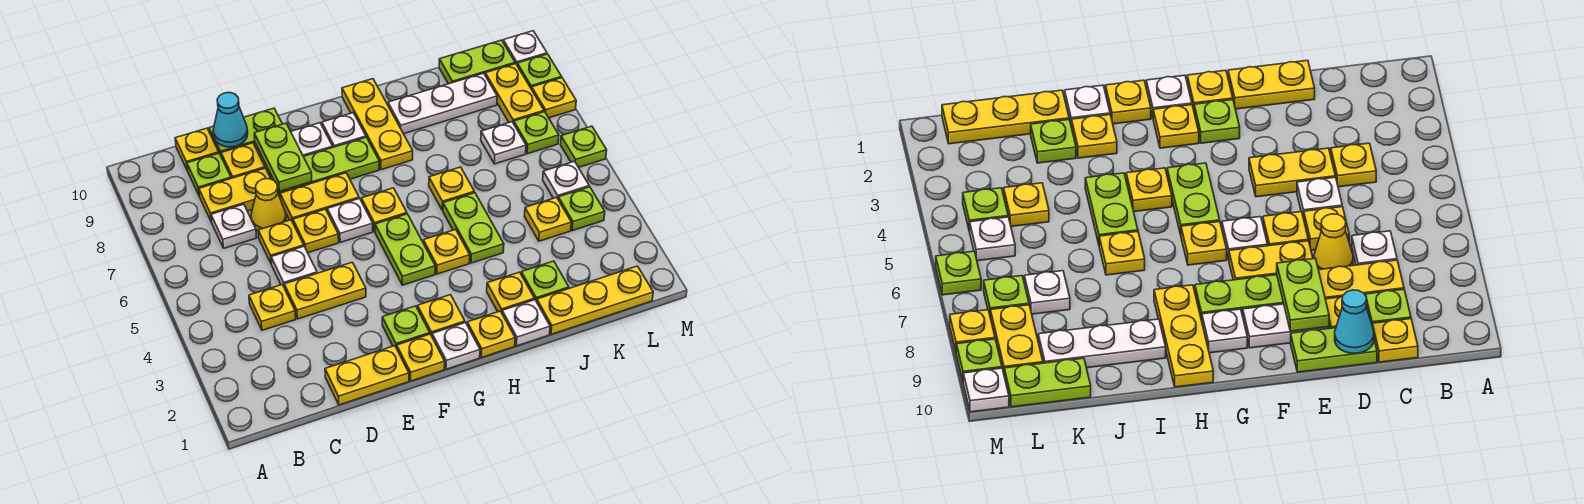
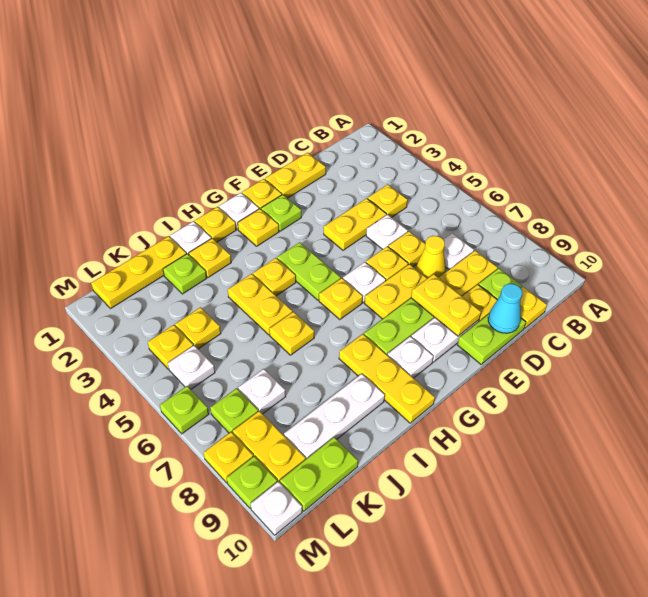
lime plate E8:E9 level 2 -> yellow plate E8:E9 level 2
lime plate I4:I5 level 1 -> yellow plate I4:I5 level 1
lime plate L4 level 1 -> yellow plate L4 level 1

